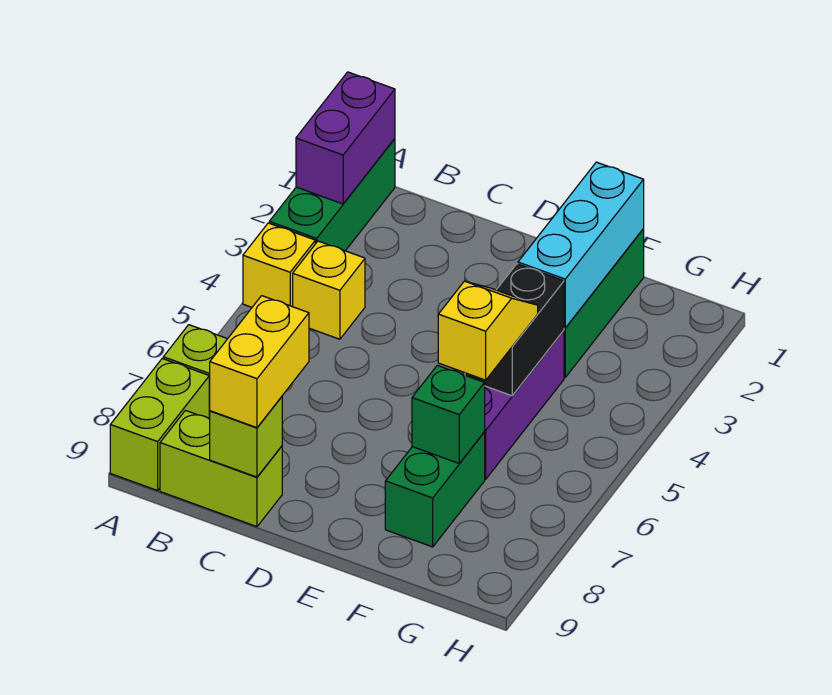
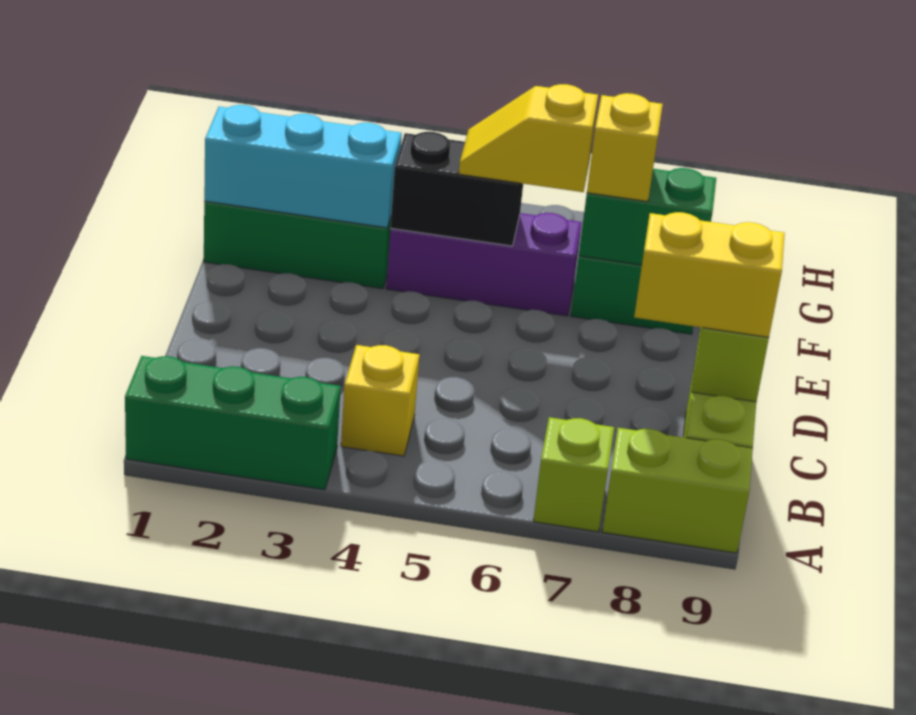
purple brick A1:A2 level 2 -> none
yellow brick A4 level 1 -> yellow brick F7 level 3
green brick F7 level 2 -> green brick F7:F8 level 2

